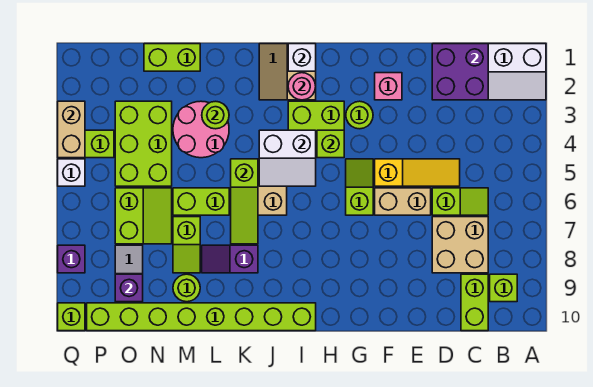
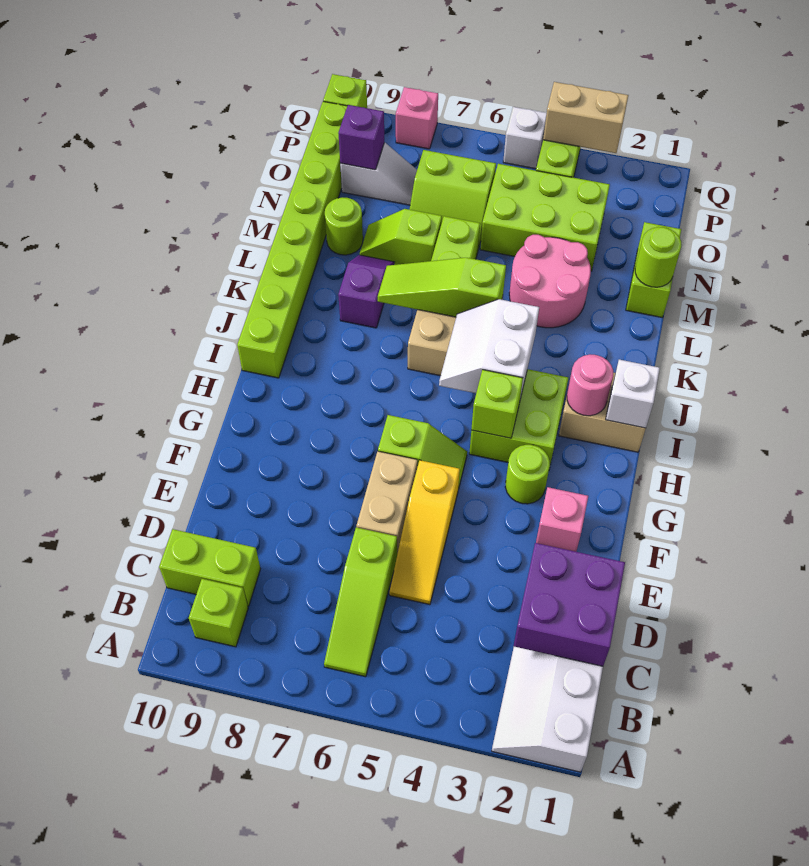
lime slope C6:D6 level 1 top D -> lime slope B6:D6 level 1 top D
tan brick C7:D8 level 1 -> none
lime round brick L3 level 2 -> lime round brick M1 level 2
purple brick Q8 level 1 -> pink brick Q8 level 1

